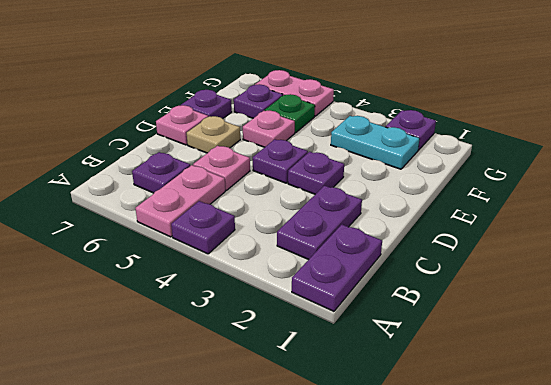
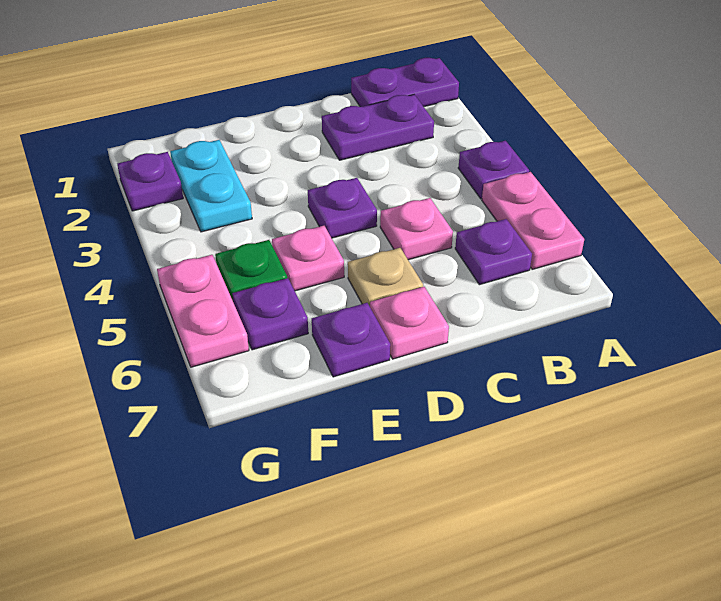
pink plate A5:B5 level 1 -> pink plate A5:A6 level 1
purple plate D3 level 1 -> none

